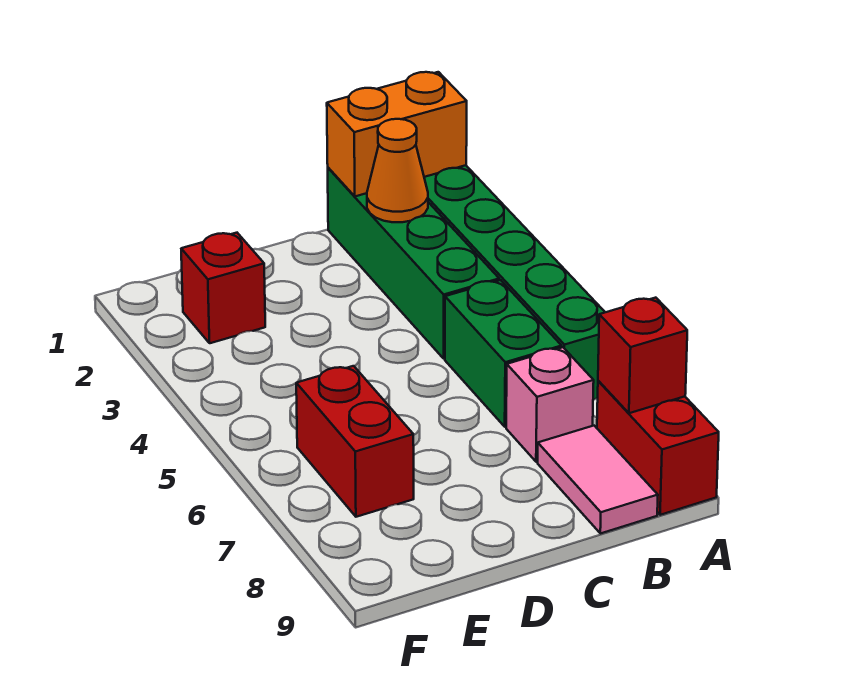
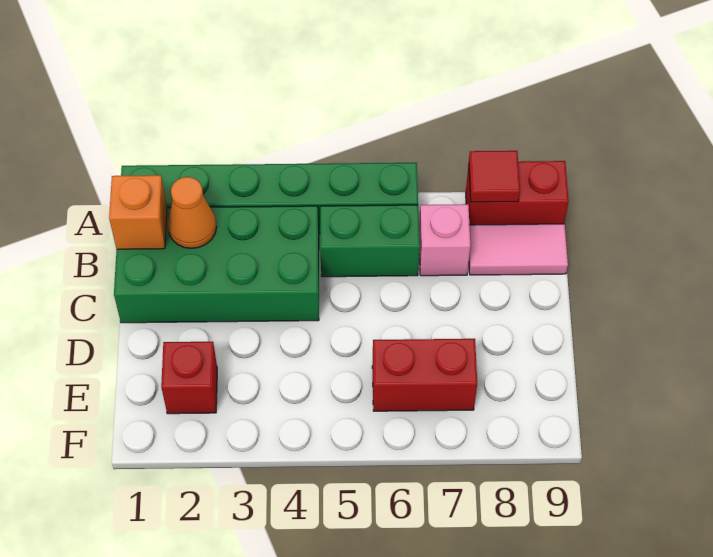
orange brick A1:B1 level 2 -> orange brick B1 level 2
red brick A8 level 2 -> red tile A8 level 2
green brick B1:B4 level 1 -> green brick B1:C4 level 1

